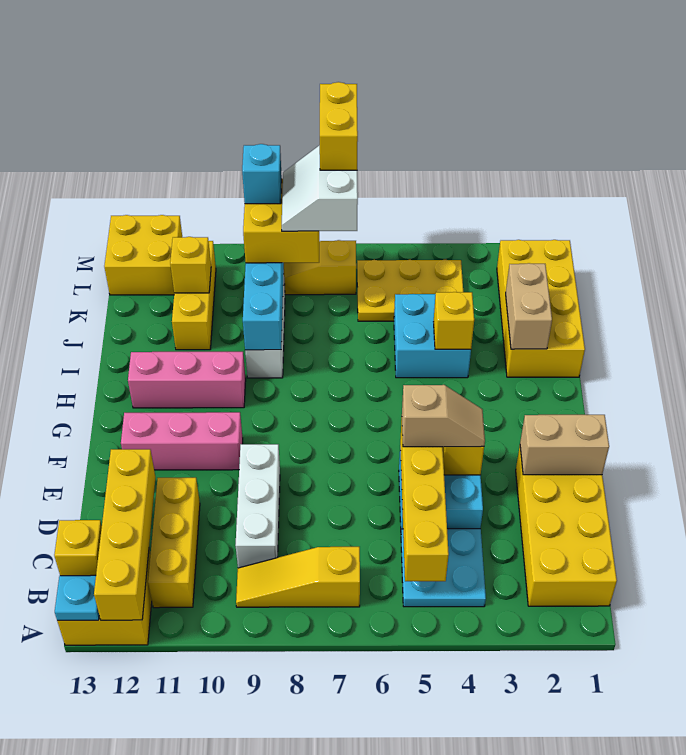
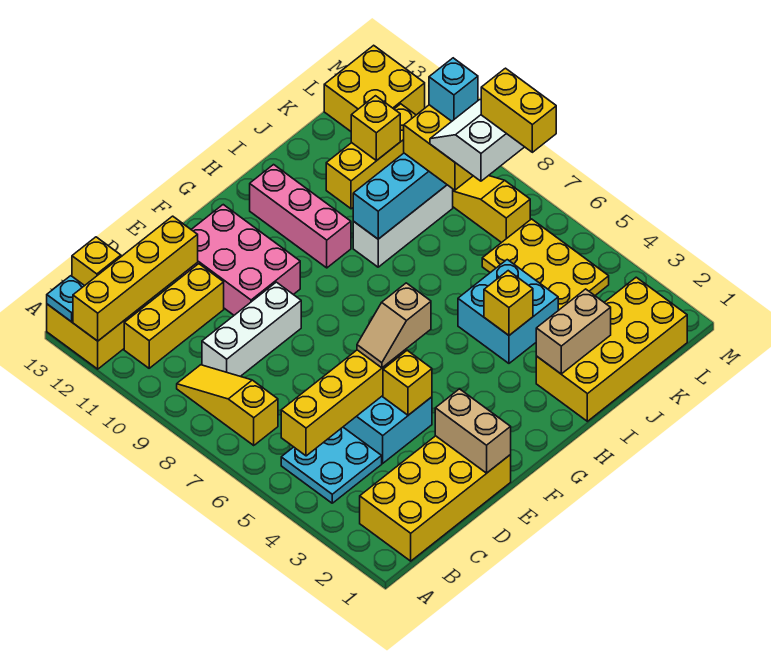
tan slope E4:E5 level 3 top 5 -> tan slope E5:F5 level 3 top F
pink brick F10:F12 level 1 -> pink brick E10:F12 level 1
yellow brick L7:M7 level 5 -> yellow brick L6:L7 level 5

